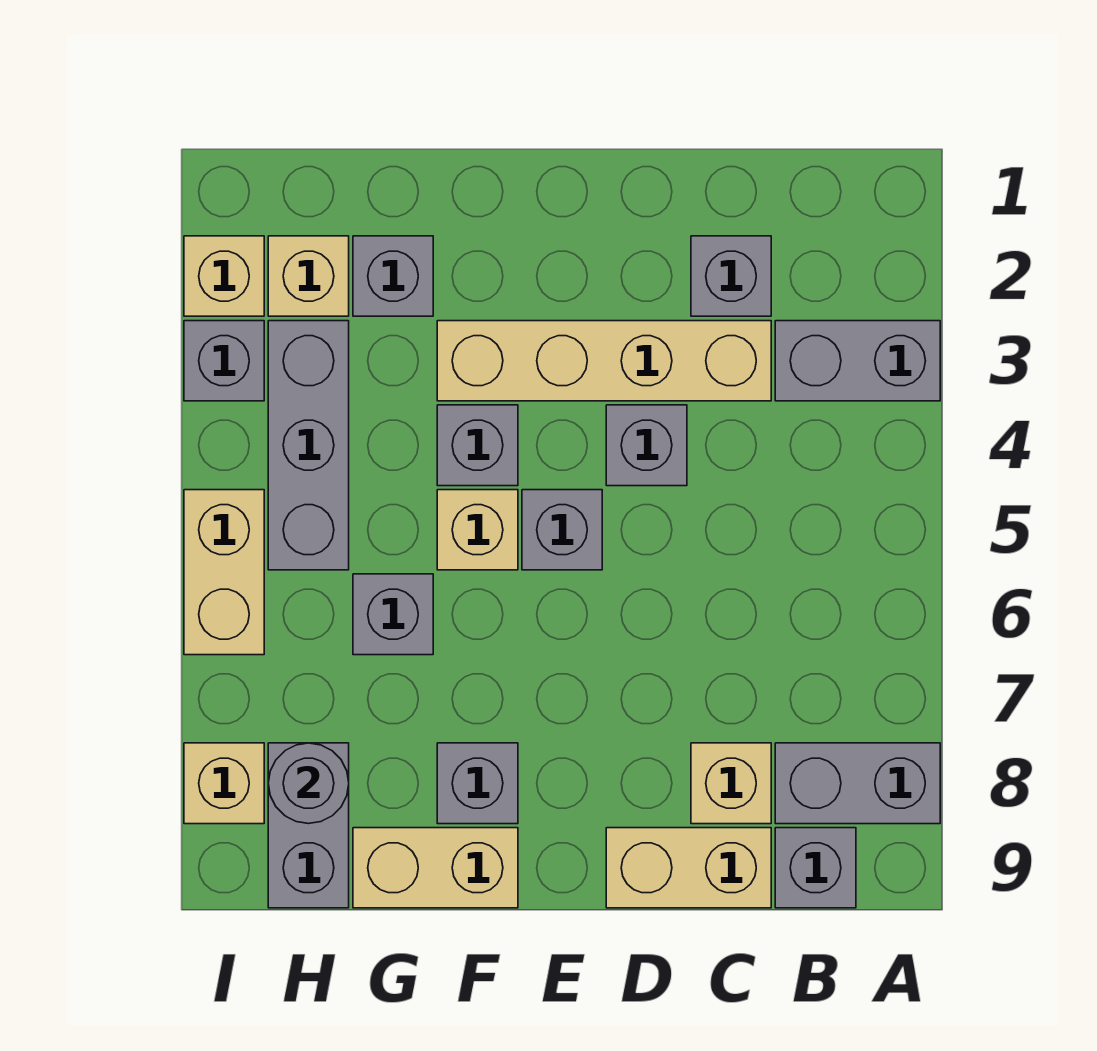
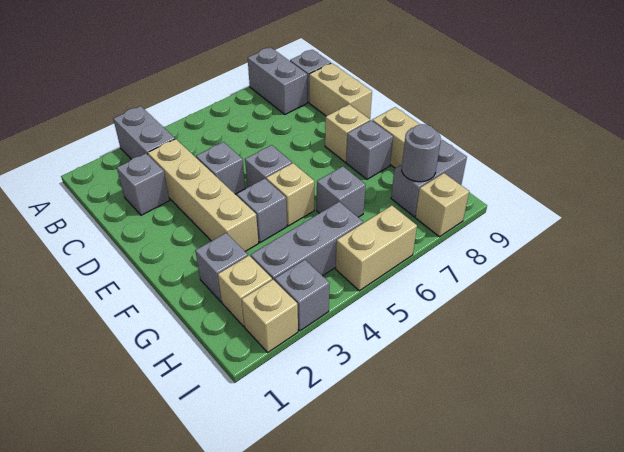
tan brick C8 level 1 -> tan brick E8 level 1

